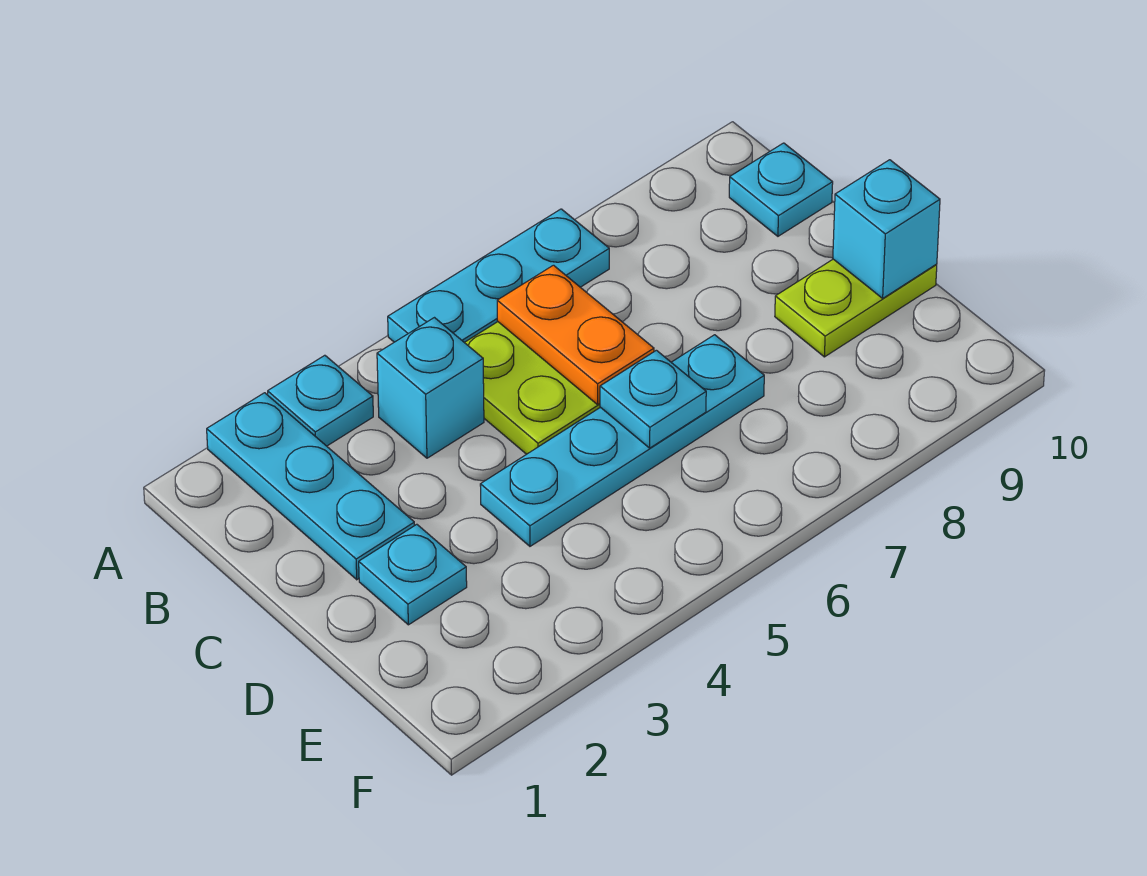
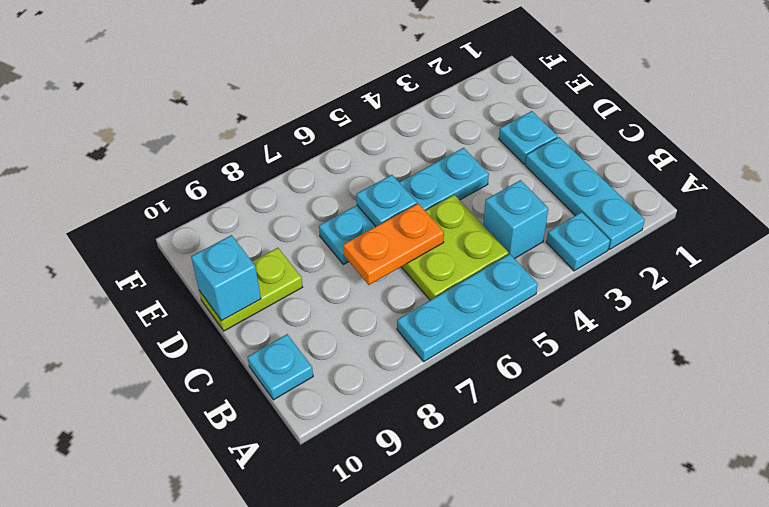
orange plate B6:C6 level 2 -> orange plate C6:C7 level 2

